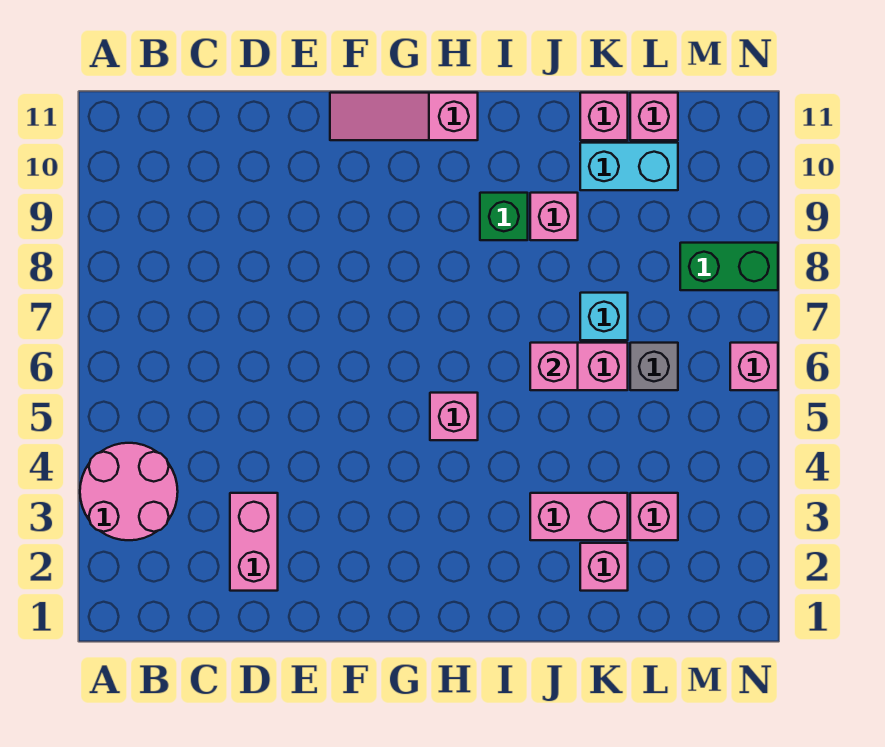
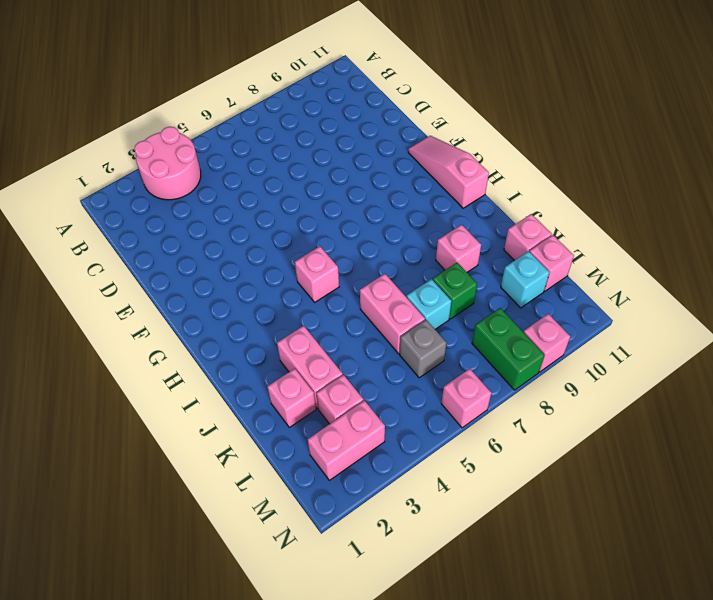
pink brick D2:D3 level 1 -> pink brick M2:M3 level 1
green brick I9 level 1 -> green brick K8 level 1
pink brick J6 level 2 -> pink brick N9 level 1
cyan brick K10:L10 level 1 -> cyan brick L10 level 1

